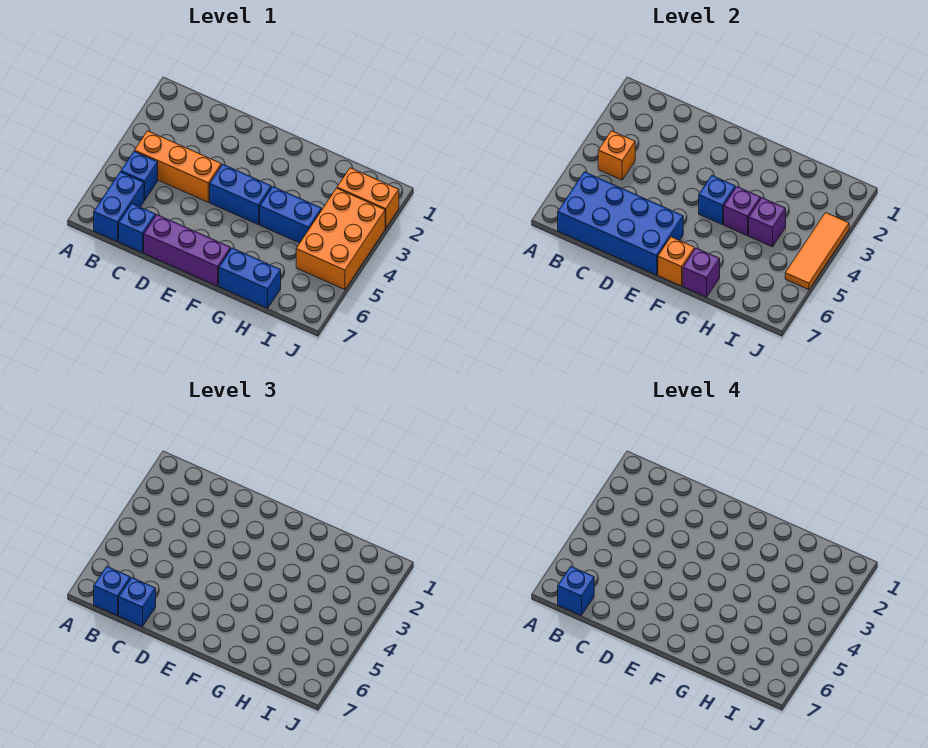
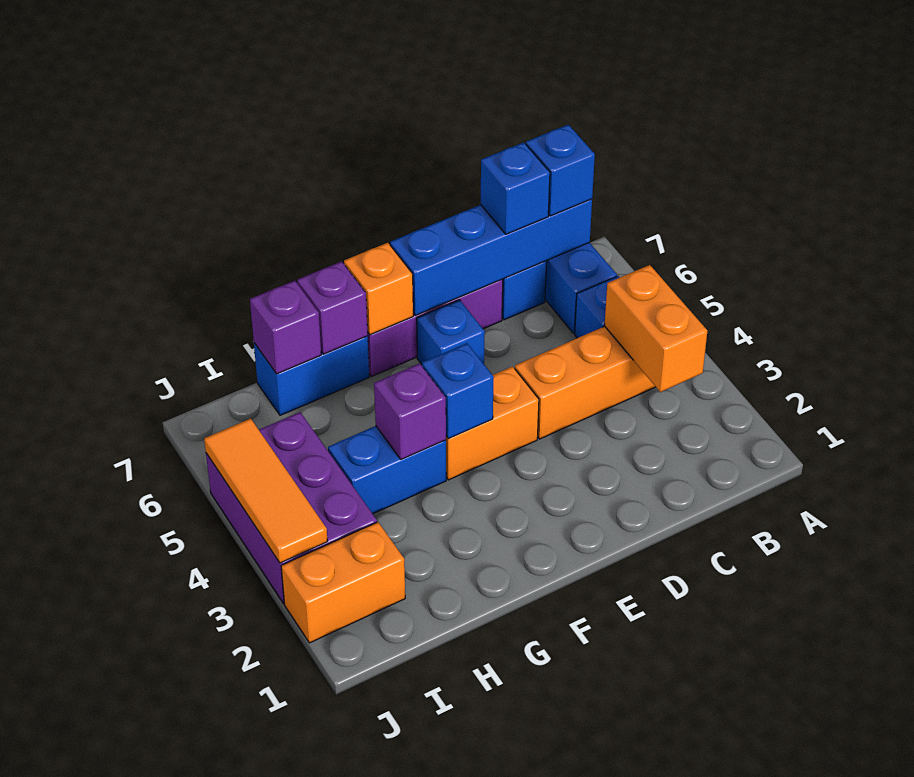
orange brick B4 level 2 -> orange brick B3:B4 level 2
blue brick B6:E7 level 2 -> blue brick B7:E7 level 2
blue brick B7 level 4 -> blue brick E6 level 1
blue brick E4:F4 level 1 -> orange brick E4:F4 level 1
purple brick H4 level 2 -> purple brick H7 level 2
orange brick I3:J5 level 1 -> purple brick I3:J5 level 1

